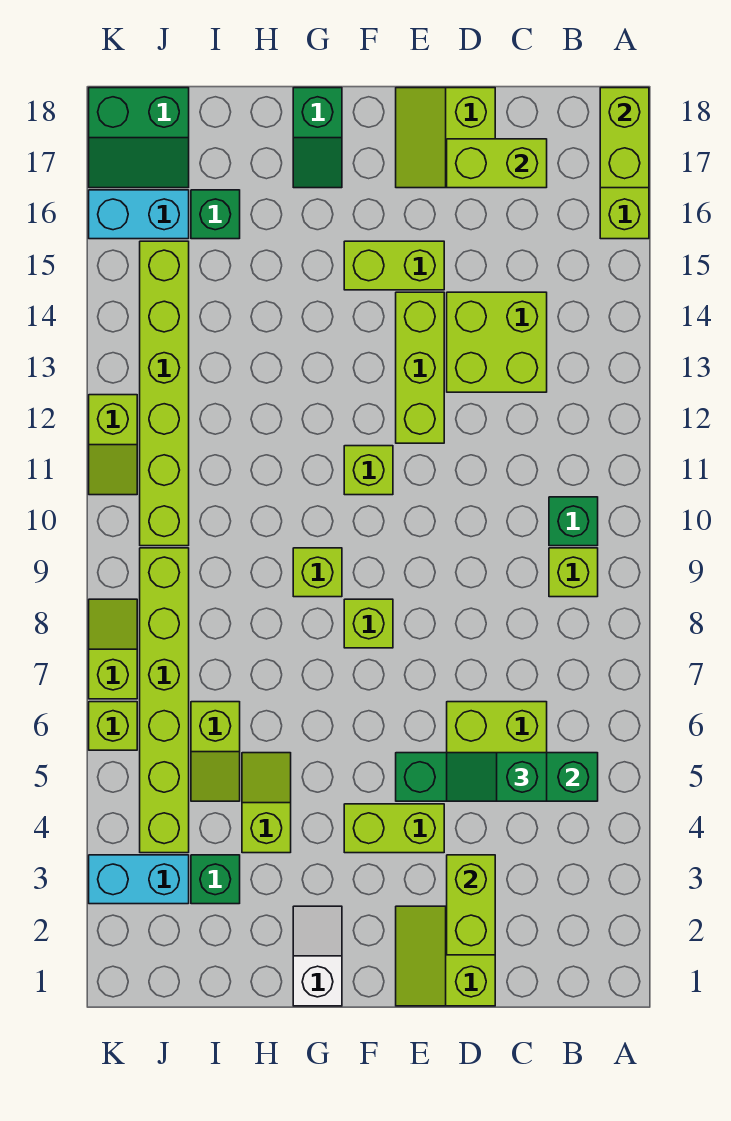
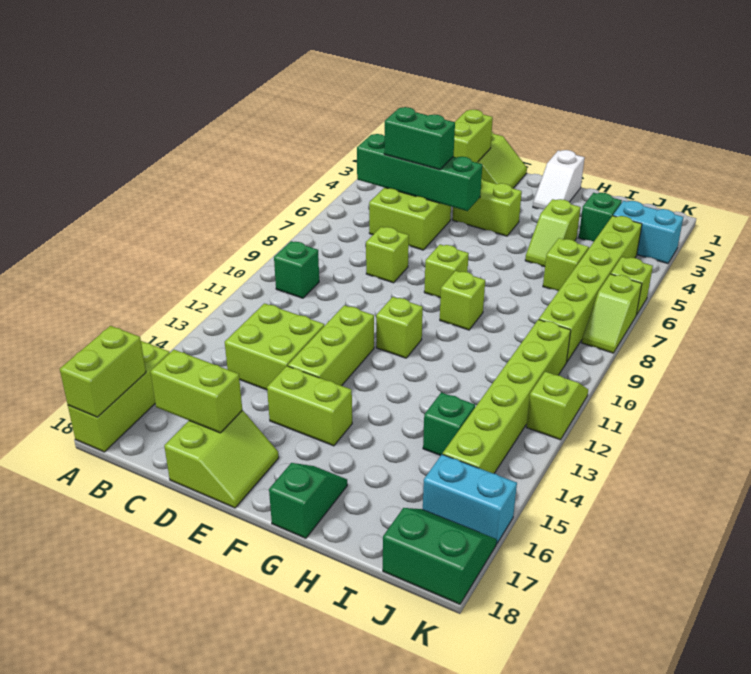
lime brick B9 level 1 -> lime brick D8 level 1
green slope C5:D5 level 3 top C -> green brick C5:D5 level 3
green brick I16 level 1 -> green brick I14 level 1

